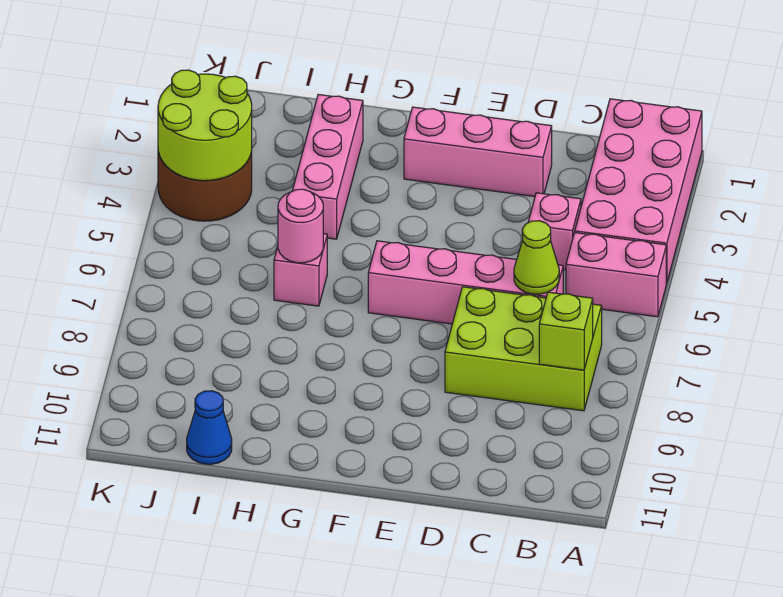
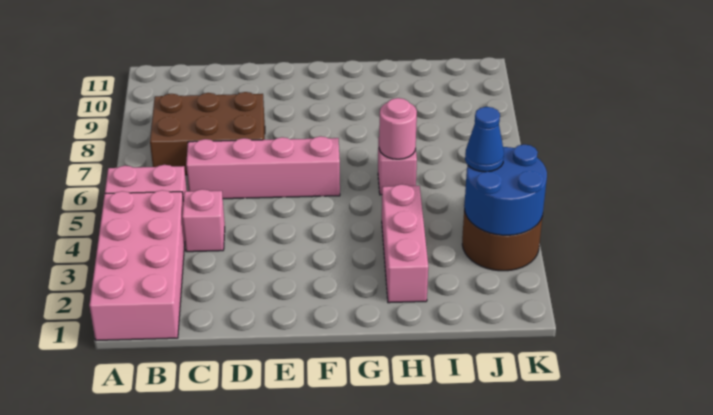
lime brick B7:D8 level 1 -> brown brick B7:D8 level 1
lime brick B8 level 2 -> none
lime cone C6 level 2 -> none
pink brick D2:F2 level 1 -> none
blue cone I11 level 1 -> blue cone J4 level 3
lime round brick J3:K4 level 2 -> blue round brick J3:K4 level 2

